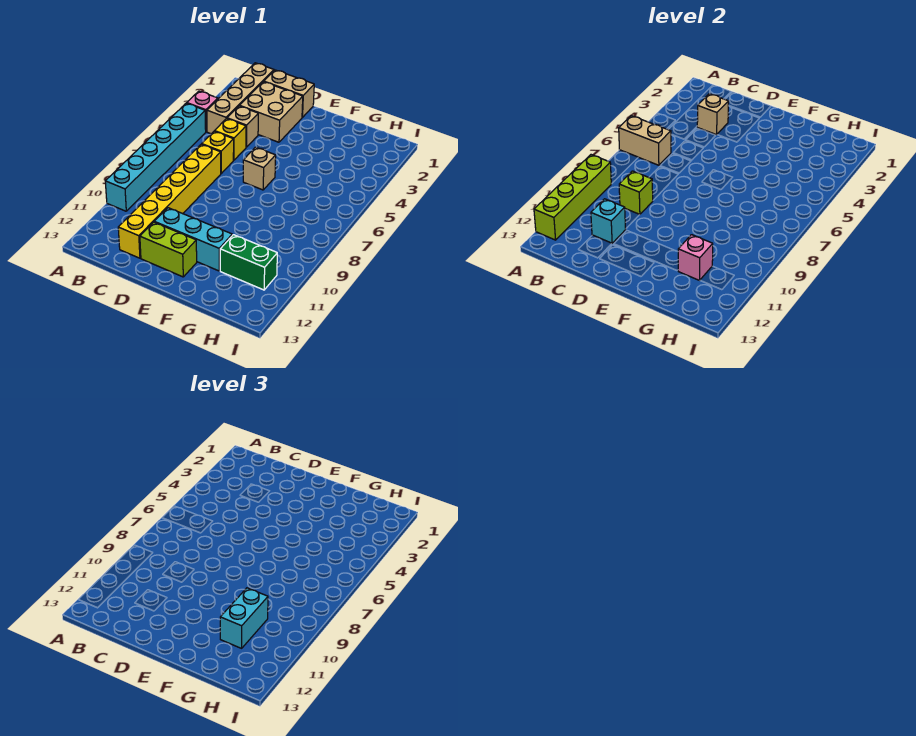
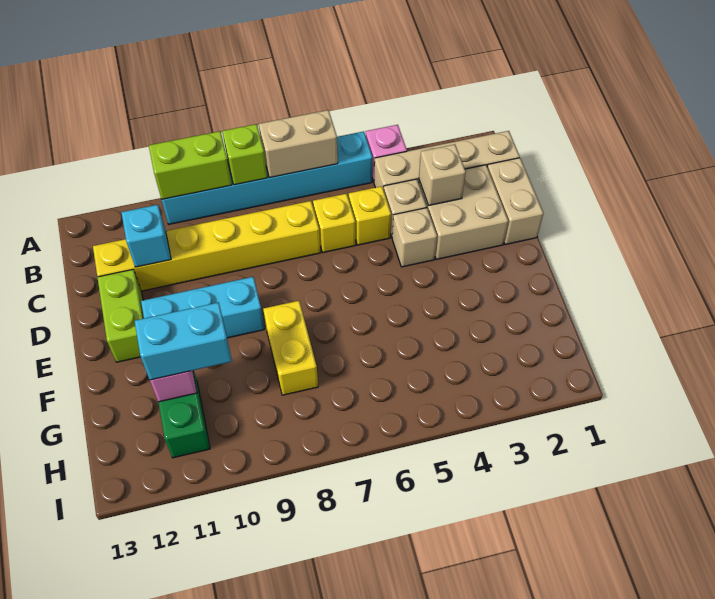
tan brick A6:B6 level 2 -> tan brick A6:A7 level 2
lime brick A9:A12 level 2 -> lime brick A9:A10 level 2
lime brick C9 level 2 -> lime brick A8 level 2
cyan brick D11:F11 level 1 -> cyan brick E9:E11 level 1
tan brick E6 level 1 -> tan brick D4 level 1
none -> yellow brick F8:G8 level 1

